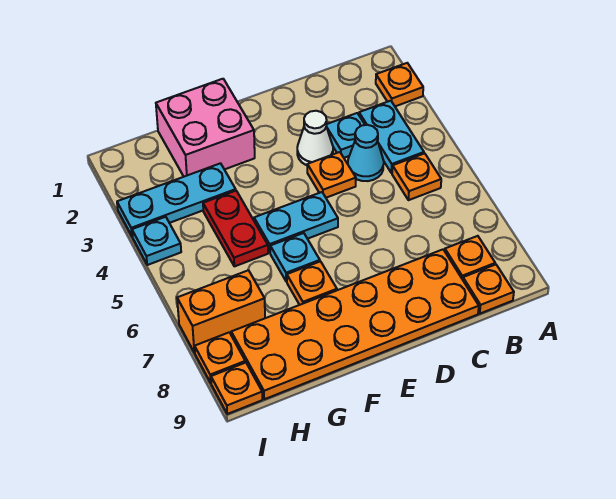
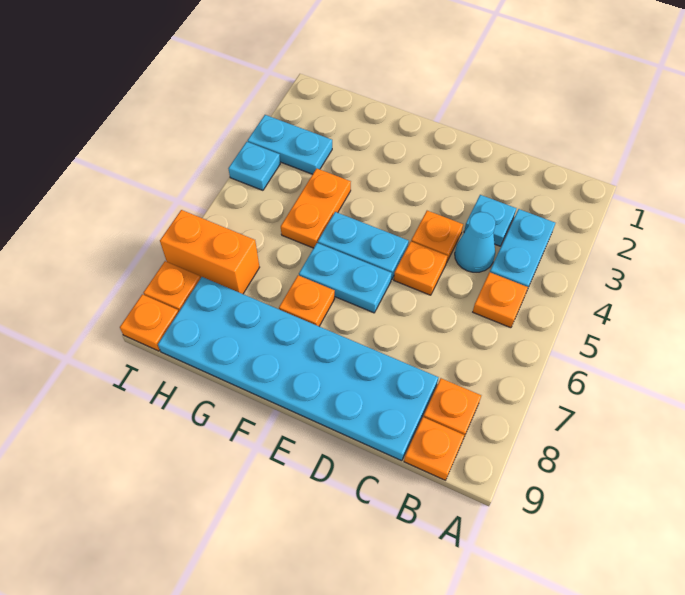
orange plate A2 level 1 -> orange plate D5 level 1
orange plate C8:H9 level 1 -> cyan plate C8:H9 level 1
white cone D3 level 1 -> none
pink brick F1:G2 level 1 -> none
cyan plate F6 level 1 -> cyan plate E6:F6 level 1
cyan plate G3:I3 level 1 -> cyan plate H3:I3 level 1
red plate G4:G5 level 1 -> orange plate G4:G5 level 1

